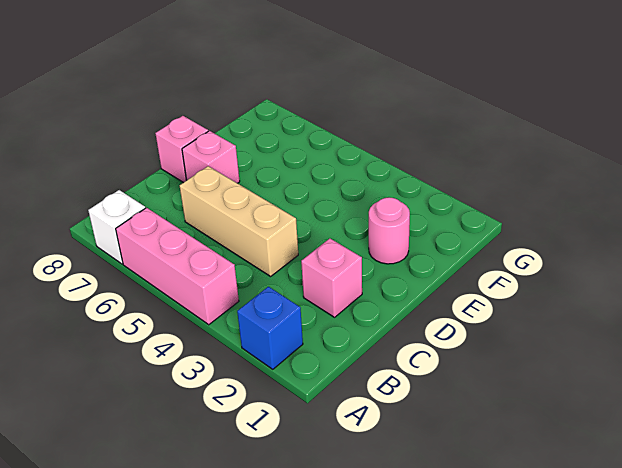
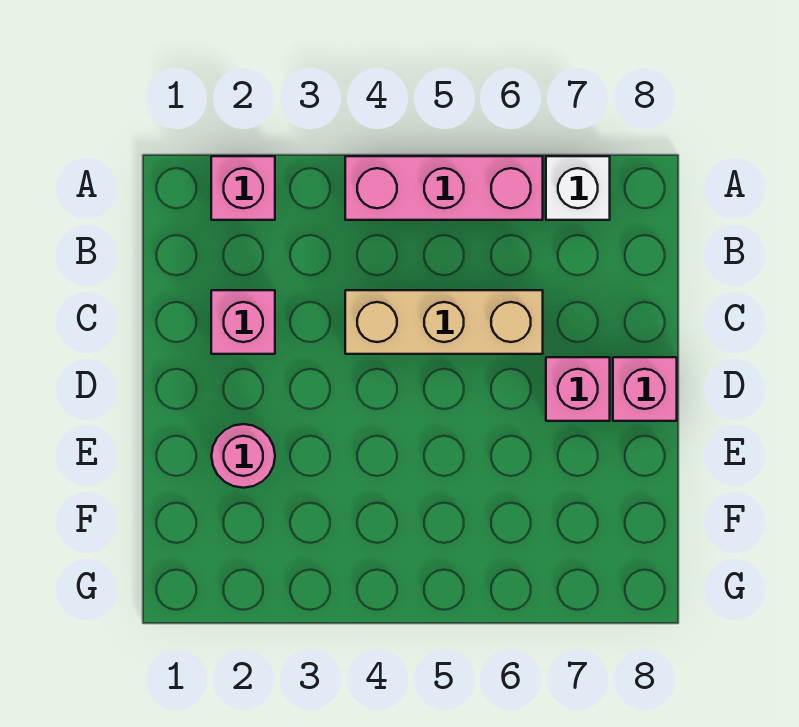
blue brick A2 level 1 -> pink brick A2 level 1

